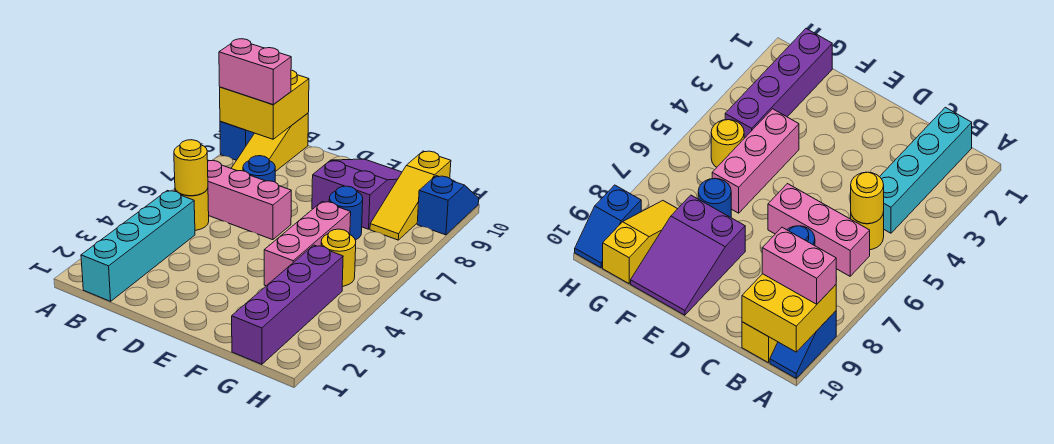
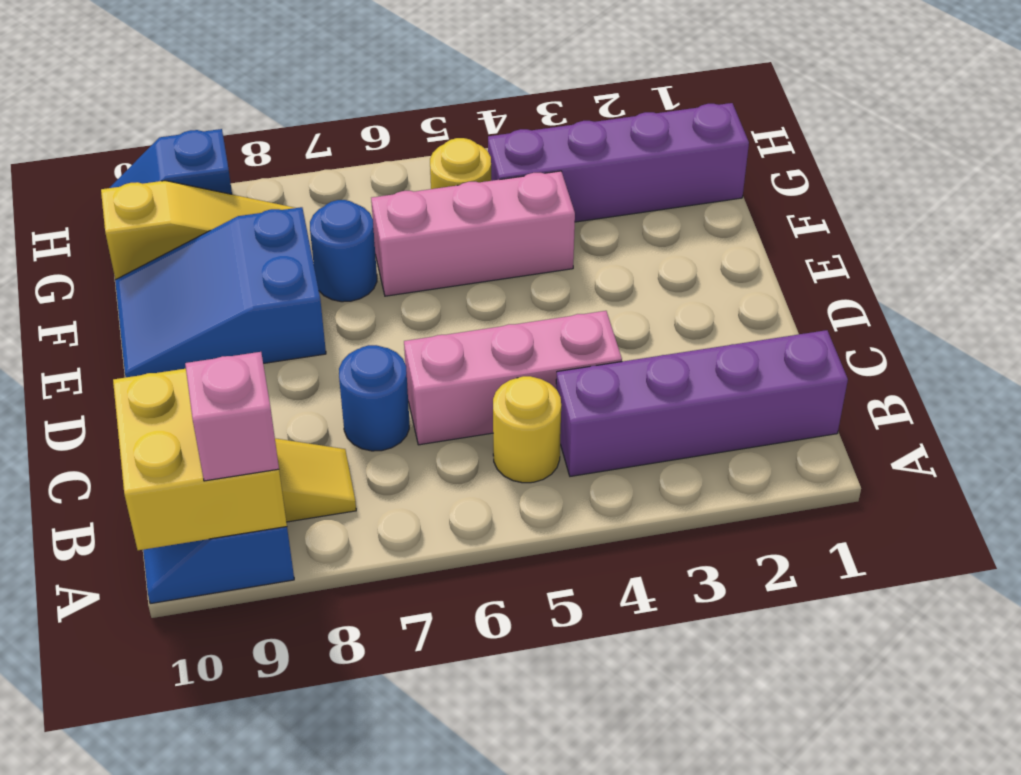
pink brick A9:B9 level 3 -> pink brick A9 level 3
cyan brick B1:B4 level 1 -> purple brick B1:B4 level 1
yellow round brick B5 level 2 -> none
pink brick B6:D6 level 1 -> pink brick C4:C6 level 1
purple slope E8:F10 level 1 top 8 -> blue slope E8:F10 level 1 top 8

